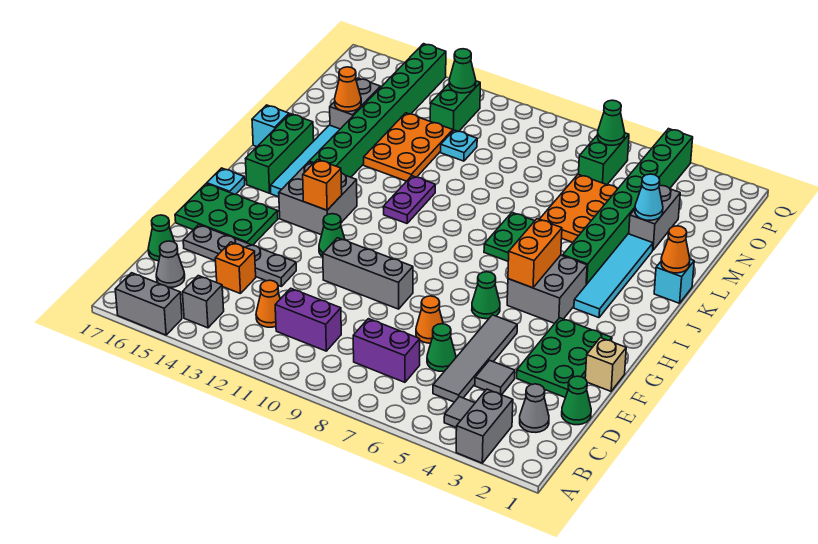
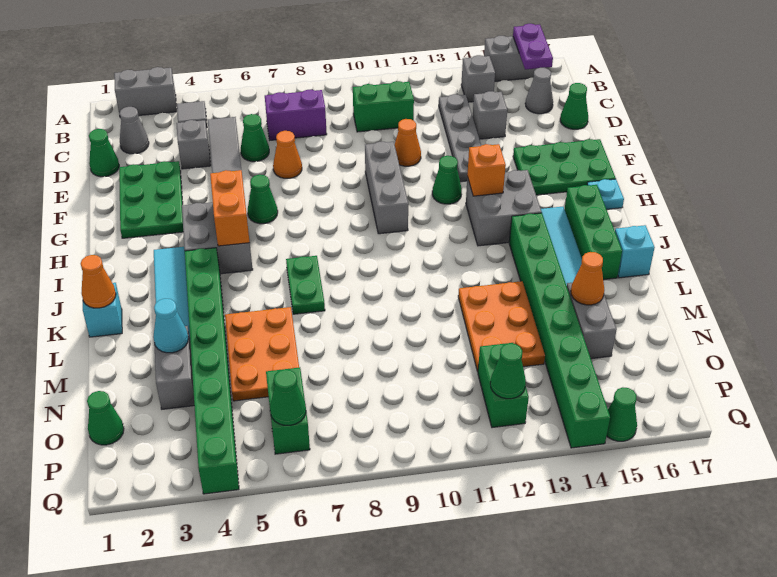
grey brick A3:B3 level 1 -> grey brick A2:A3 level 1
purple brick C10:C11 level 1 -> green brick C10:C11 level 1
orange cone C12 level 1 -> orange cone E11 level 1
grey tile D4 level 1 -> grey brick D4 level 1
orange brick D14 level 1 -> grey brick D14 level 1
grey plate E13:E16 level 1 -> grey plate C13:F13 level 1
tan brick F1 level 1 -> none
grey brick F9:F11 level 1 -> grey brick F10:H10 level 1
purple plate J11:K11 level 1 -> purple plate A16:B16 level 2
cyan plate N11 level 1 -> none
none -> green cone O1 level 1
none -> green cone Q15 level 1

